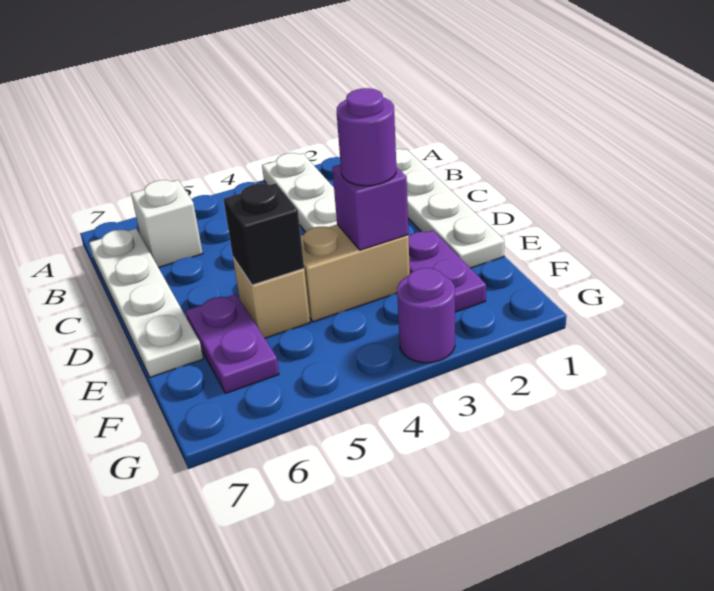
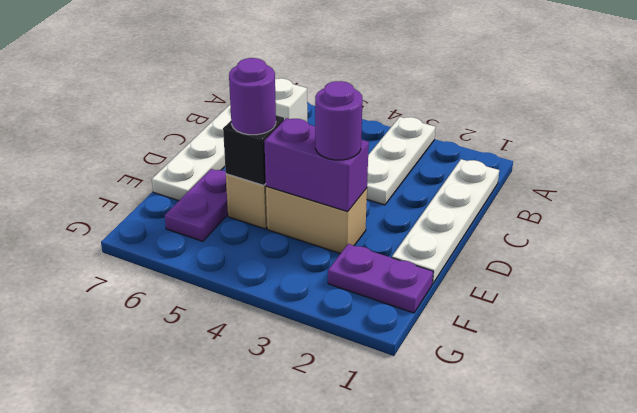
purple plate E2:F2 level 1 -> purple plate F1:F2 level 1
purple brick E3 level 2 -> purple brick E3:E4 level 2
purple round brick G3 level 1 -> purple round brick E5 level 3

